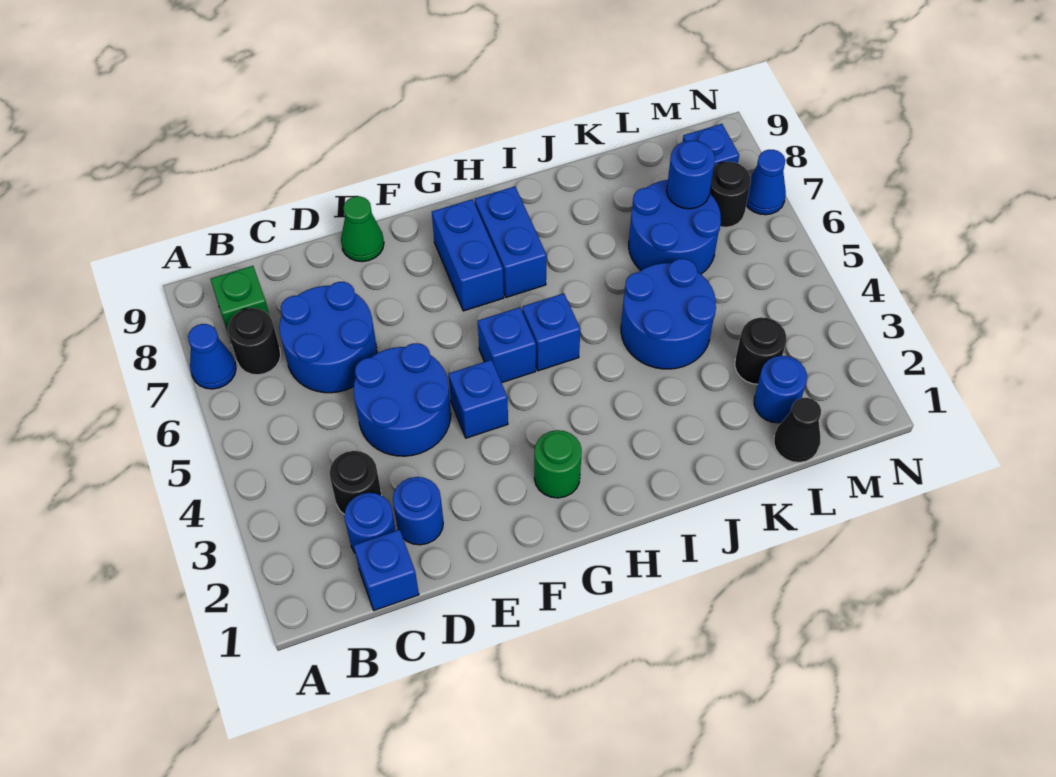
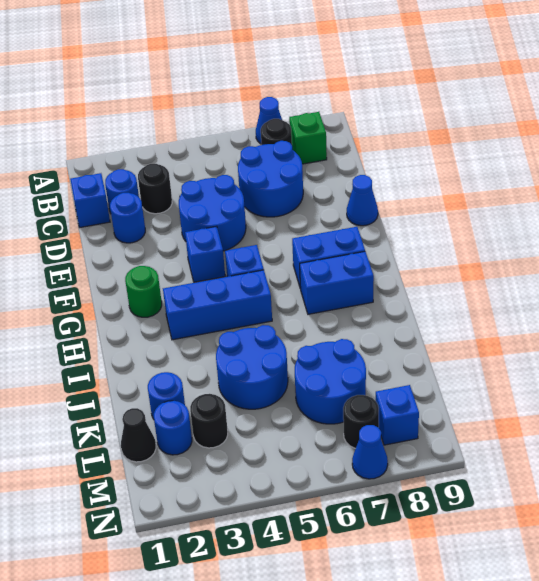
green cone E9 level 1 -> blue cone E9 level 1
blue brick H5 level 1 -> blue brick H3:H5 level 1
blue round brick L7 level 2 -> blue round brick K2 level 1

